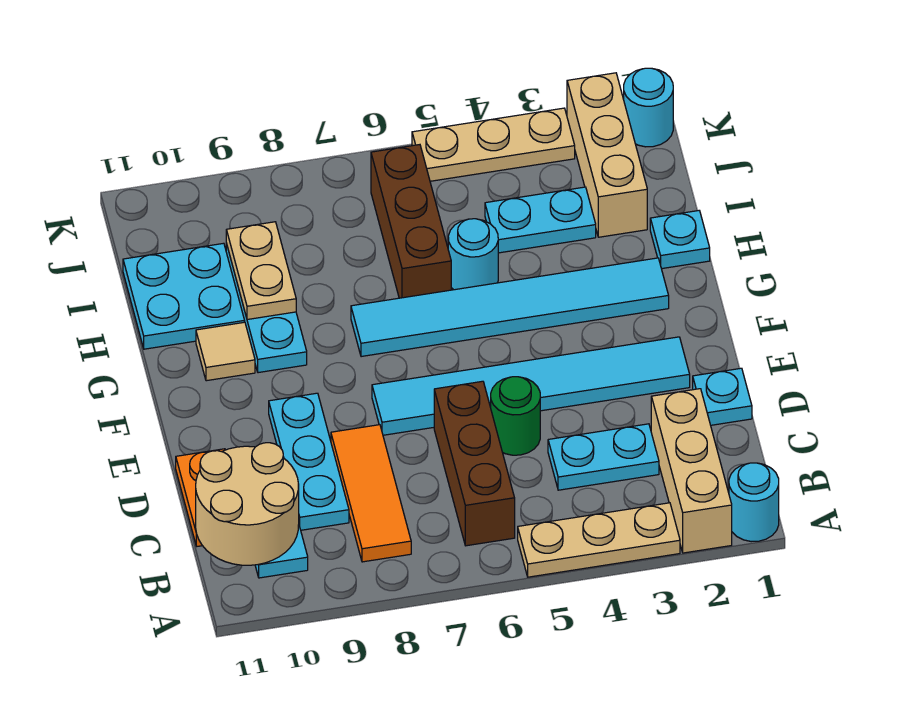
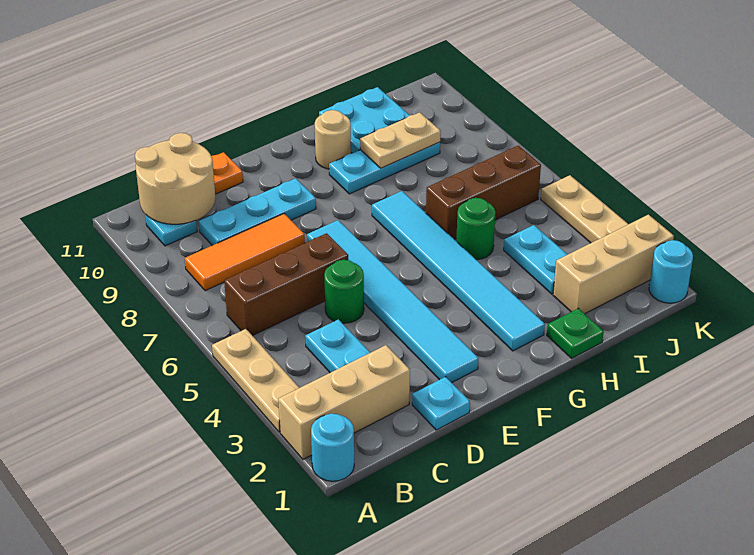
tan tile G10 level 1 -> tan round brick G10 level 1
cyan plate H1 level 1 -> green plate H1 level 1
cyan round brick H5 level 1 -> green round brick H5 level 1

